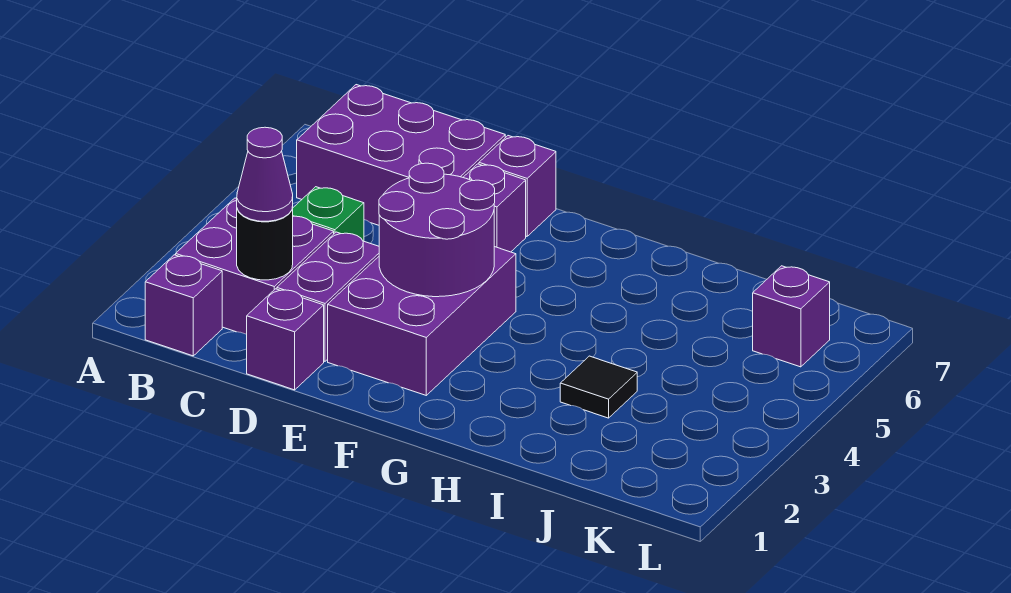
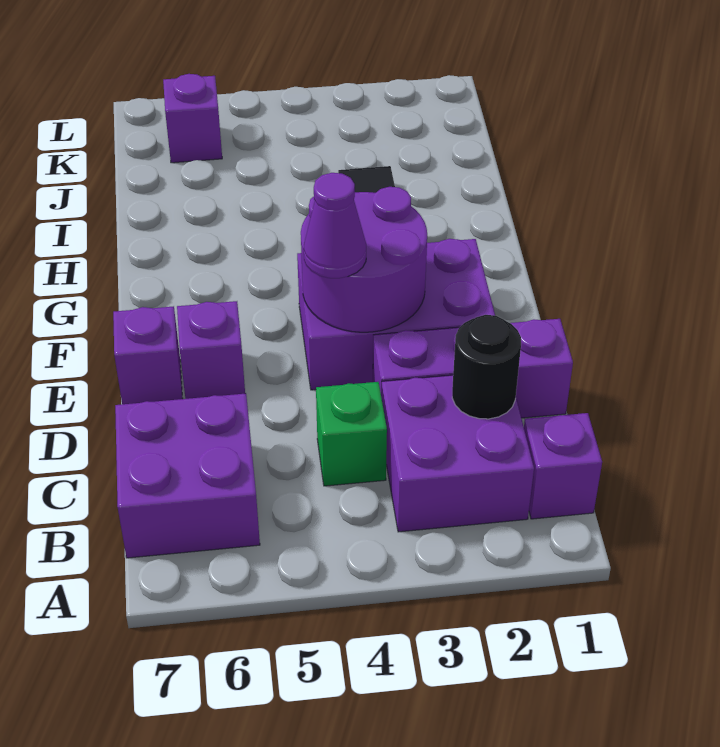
purple brick B6:D7 level 1 -> purple brick B6:C7 level 1
purple cone C2 level 3 -> purple cone E4 level 3

